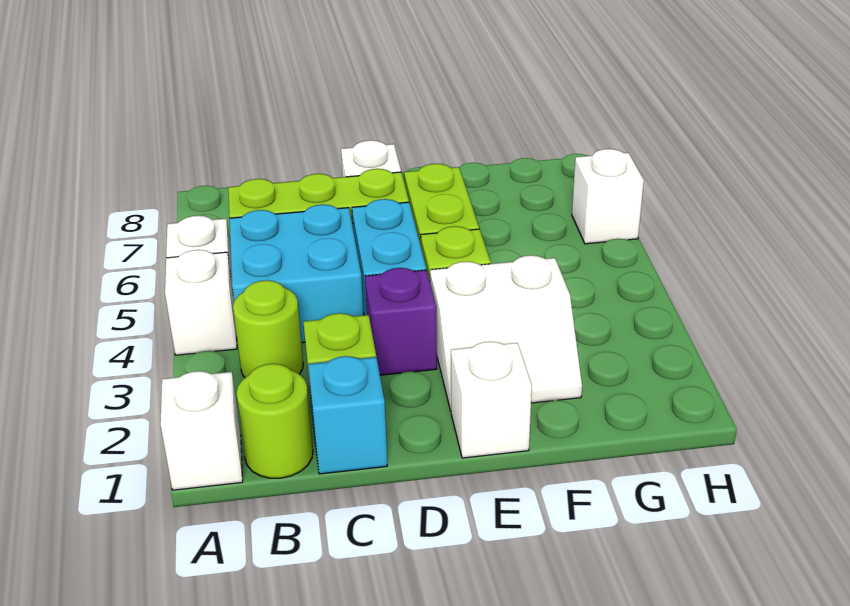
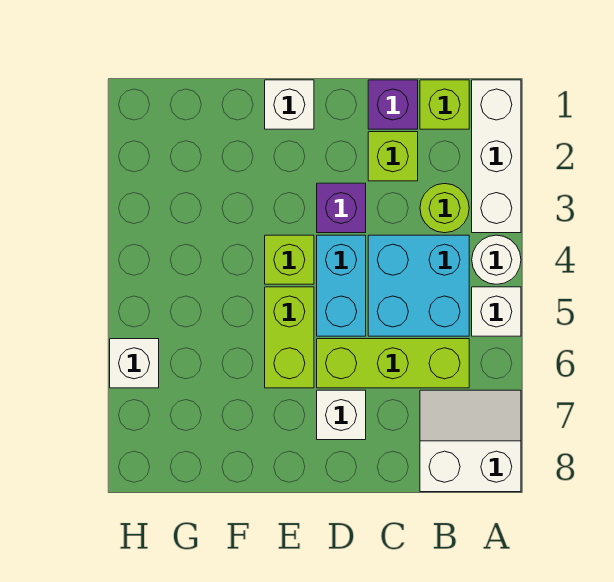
white brick A1 level 1 -> white brick A1:A3 level 1
white brick A4 level 1 -> white round brick A4 level 1
lime round brick B1 level 1 -> lime brick B1 level 1
cyan brick C1 level 1 -> purple brick C1 level 1
white slope E2:F3 level 1 top 3 -> white slope A7:B8 level 1 top 8

